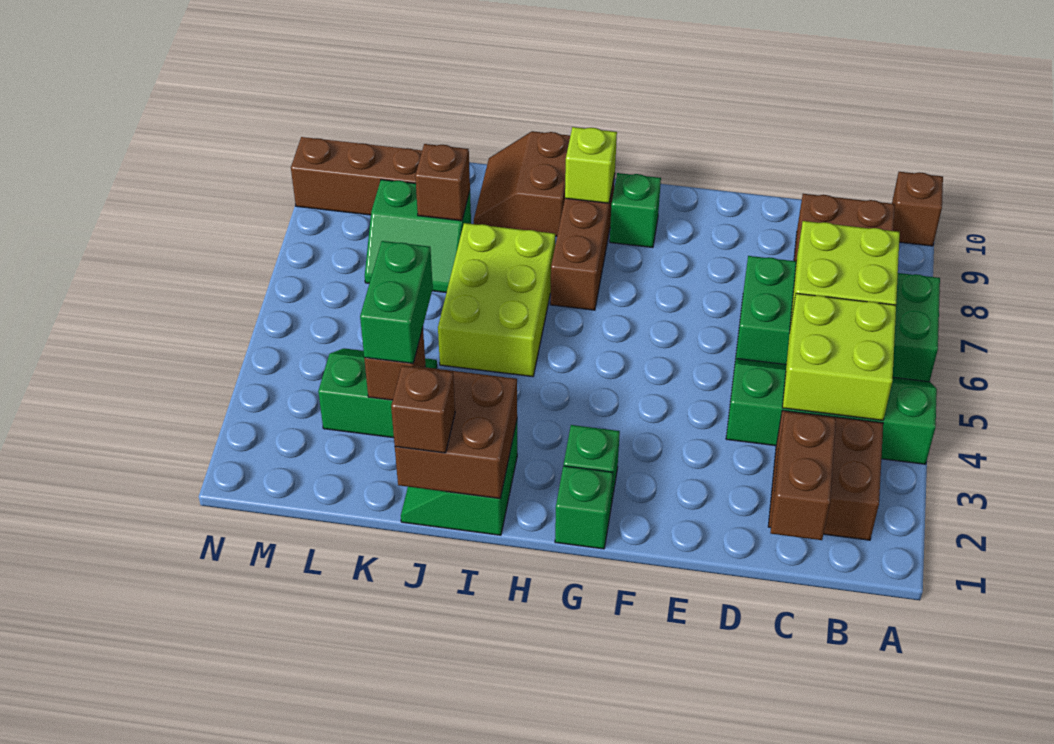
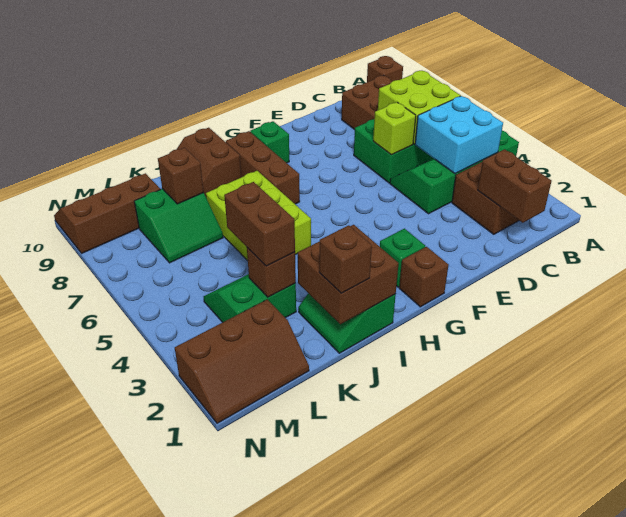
lime brick B4:C5 level 2 -> cyan brick B4:C5 level 2
green brick G1 level 1 -> brown brick G1 level 1
lime brick H9 level 2 -> lime brick D6 level 2
green brick K3:K4 level 3 -> brown brick K3:K4 level 3
none -> brown slope L1:N2 level 1 top 2

